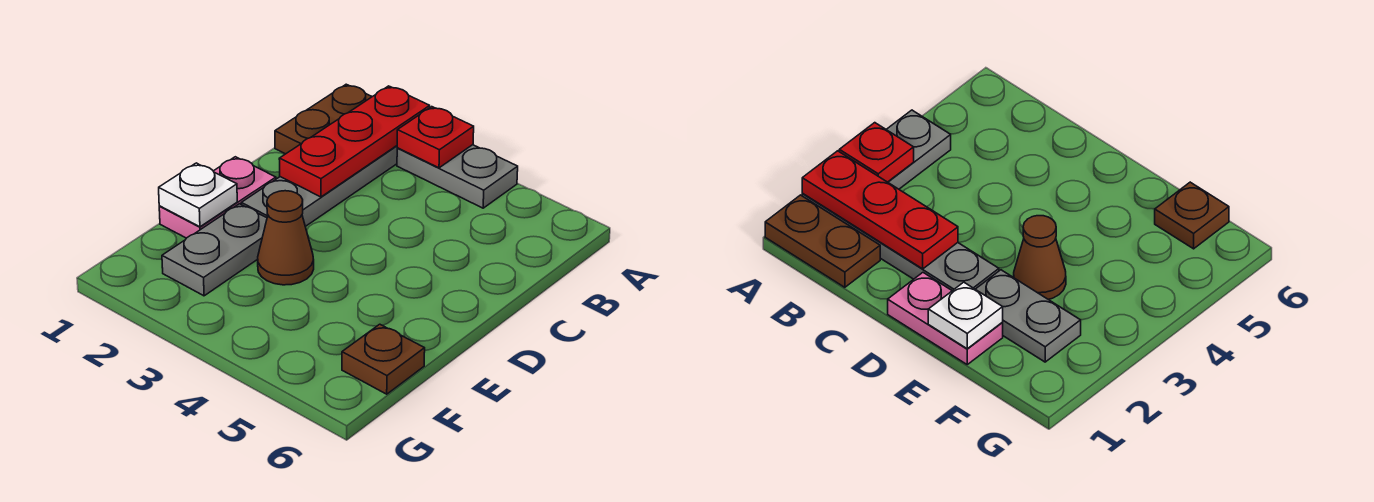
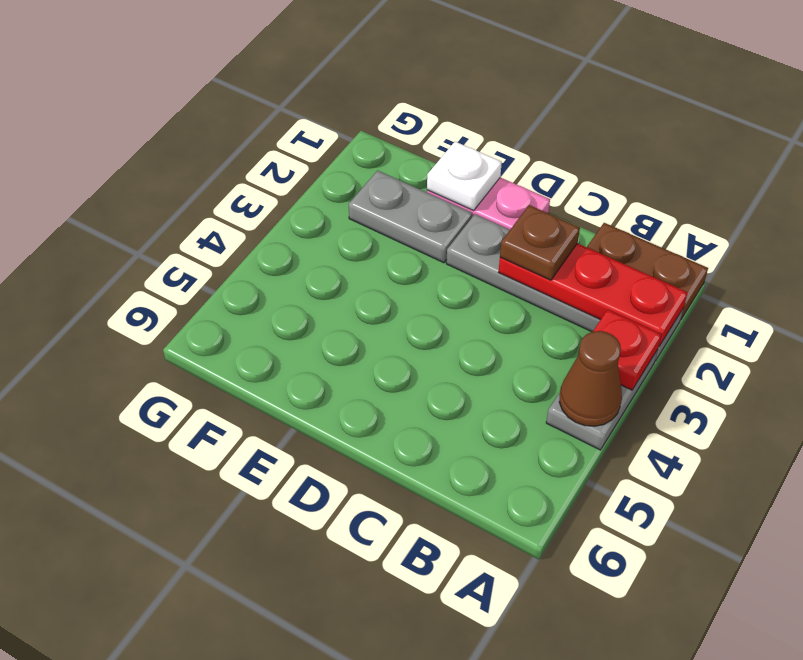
brown cone E3 level 1 -> brown cone A4 level 2
brown plate F6 level 1 -> brown plate C2 level 3

